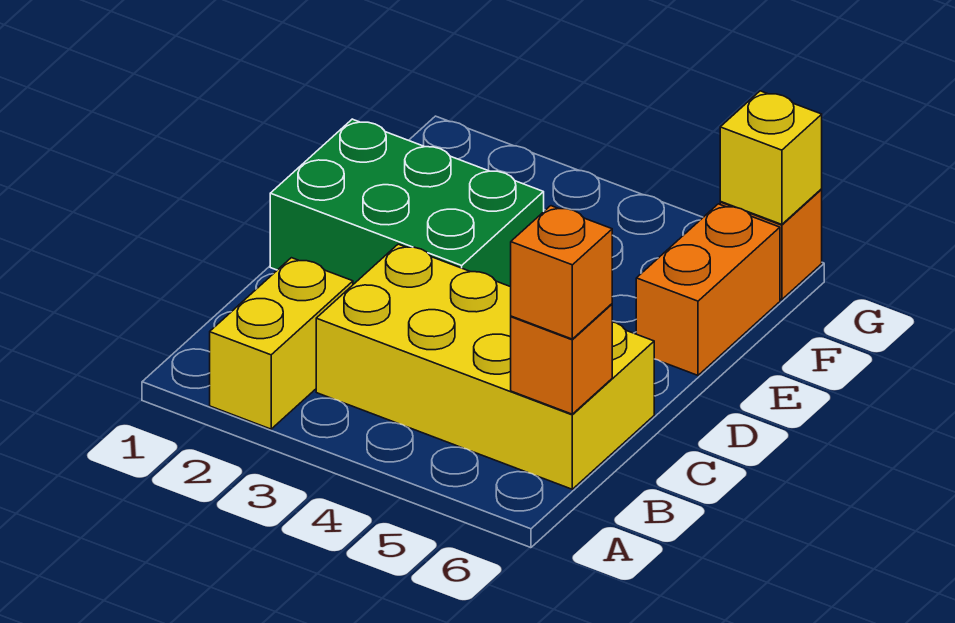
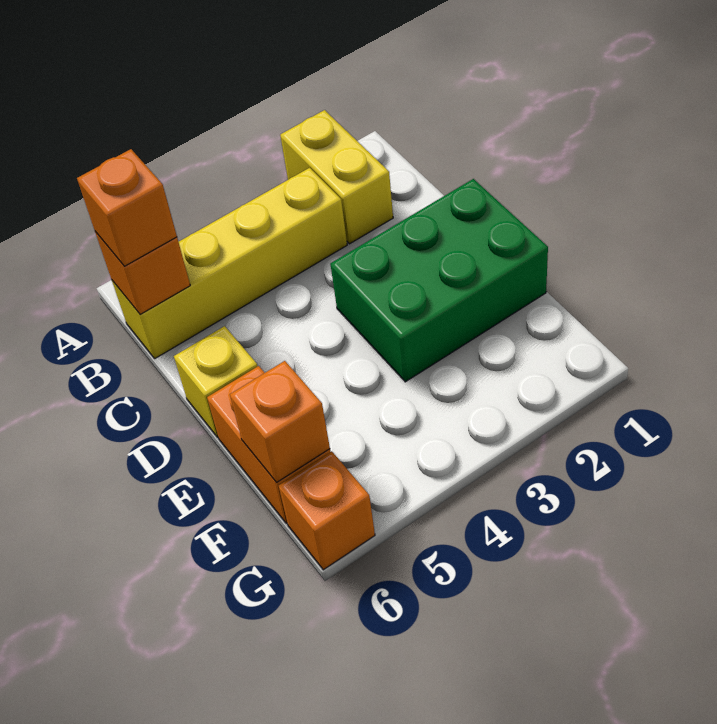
yellow brick B3:C6 level 1 -> yellow brick B3:B6 level 1
none -> orange brick F6 level 2
yellow brick G6 level 2 -> yellow brick D6 level 1

